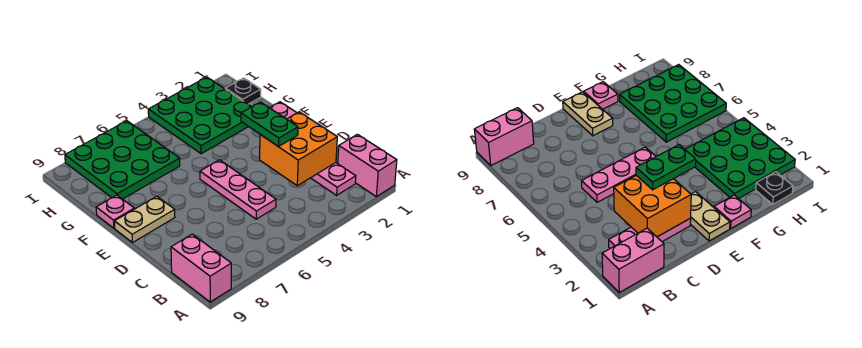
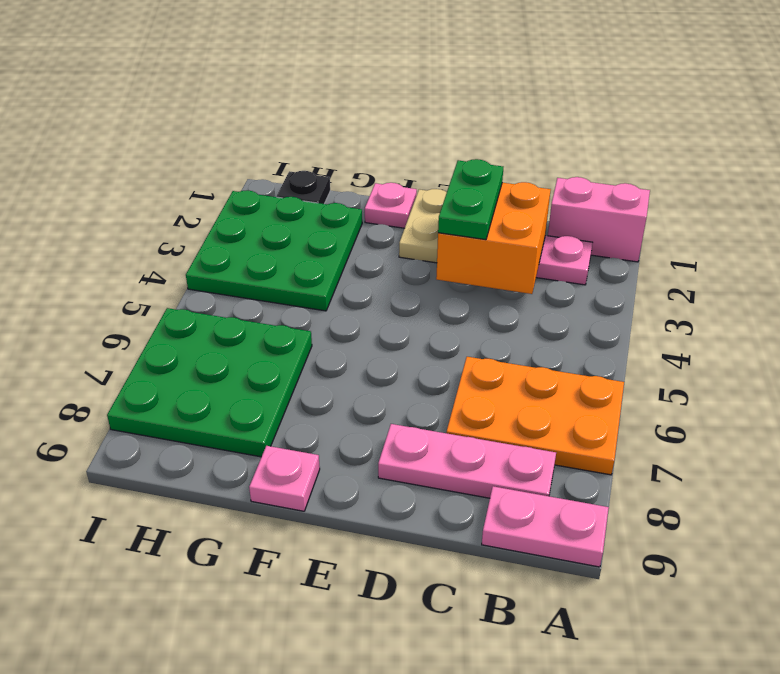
none -> orange plate A6:C7 level 1
pink brick A9:B9 level 1 -> pink plate A9:B9 level 1
pink plate C5:E5 level 1 -> pink plate B8:D8 level 1
green plate D3:E3 level 3 -> green plate D2:D3 level 3
tan plate E8:E9 level 1 -> none

